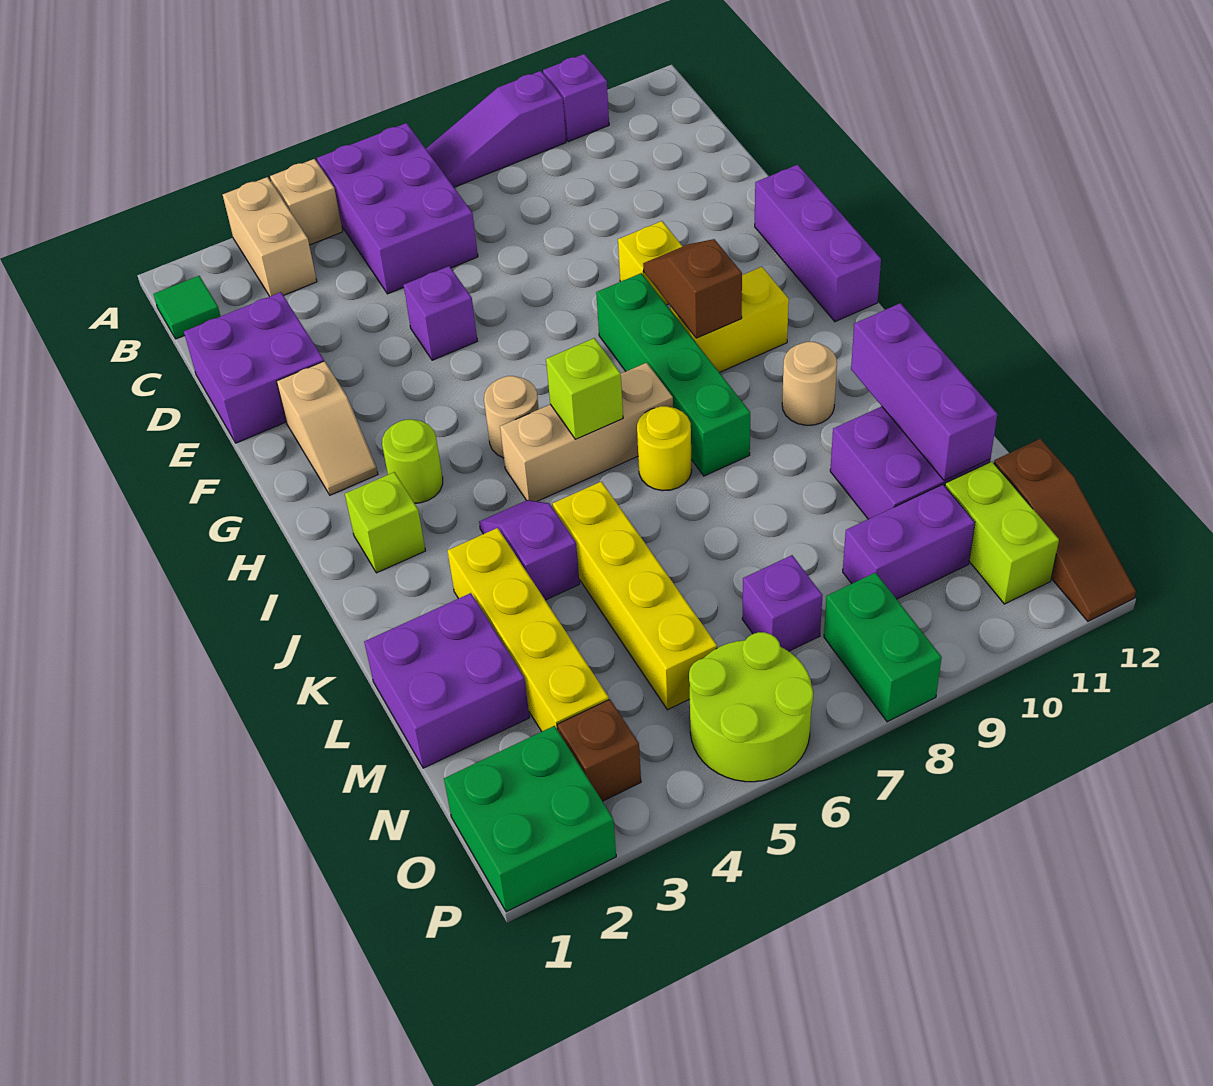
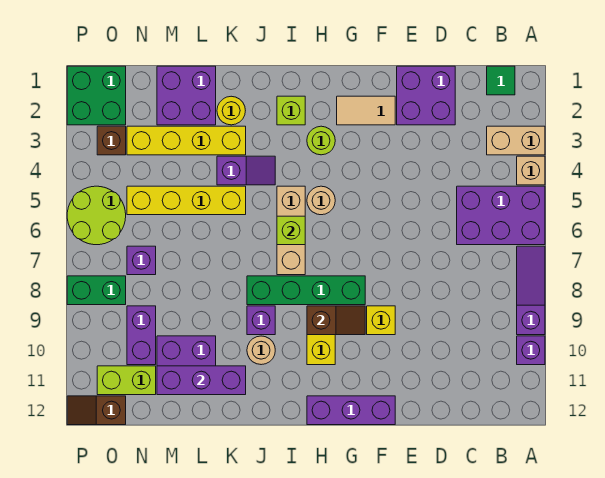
purple brick E5 level 1 -> purple brick J9 level 1
tan slope F2:G2 level 1 top F -> tan tile F2:G2 level 1
yellow round brick J7 level 1 -> yellow round brick K2 level 1
brown slope N12:P12 level 1 top N -> brown slope O12:P12 level 1 top O

